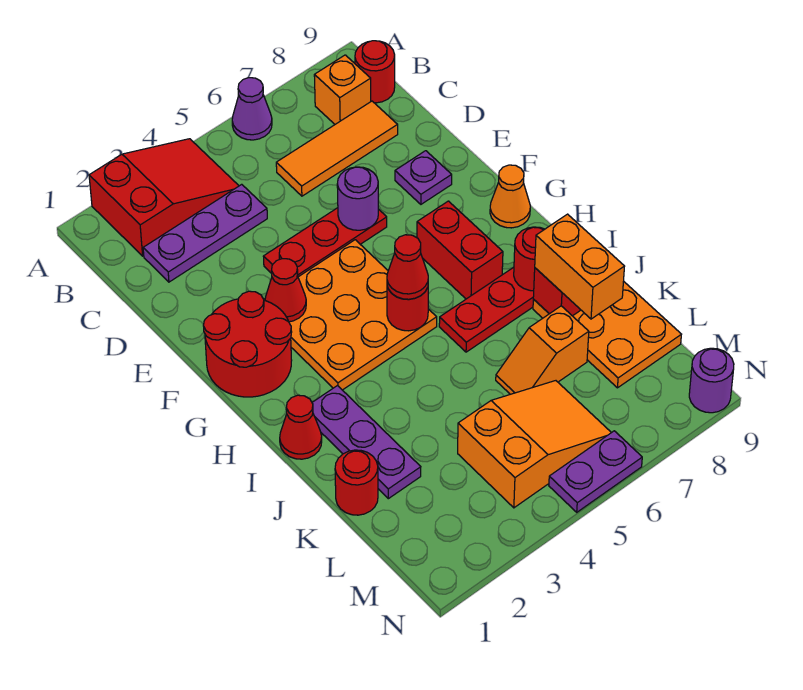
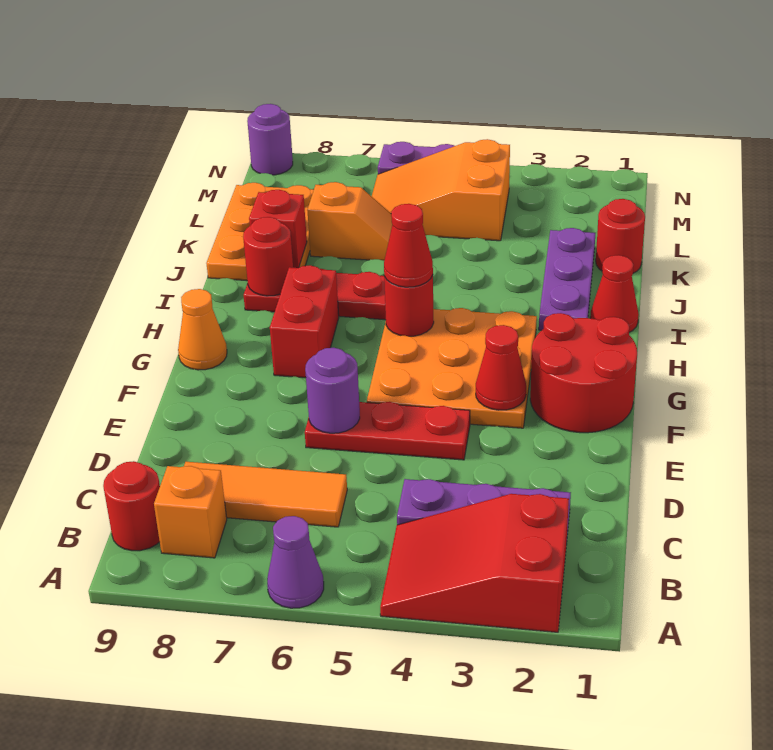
purple plate E8 level 1 -> none
orange brick J8:K8 level 3 -> none

